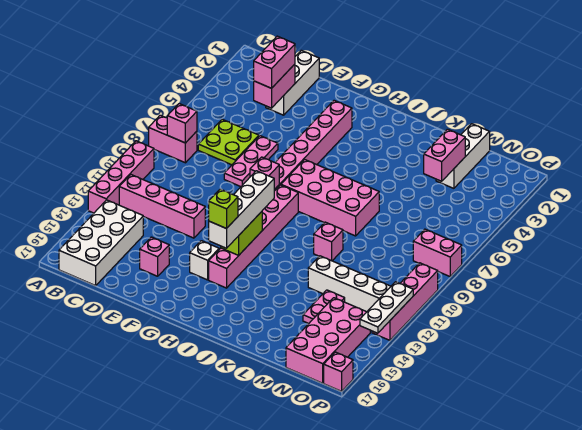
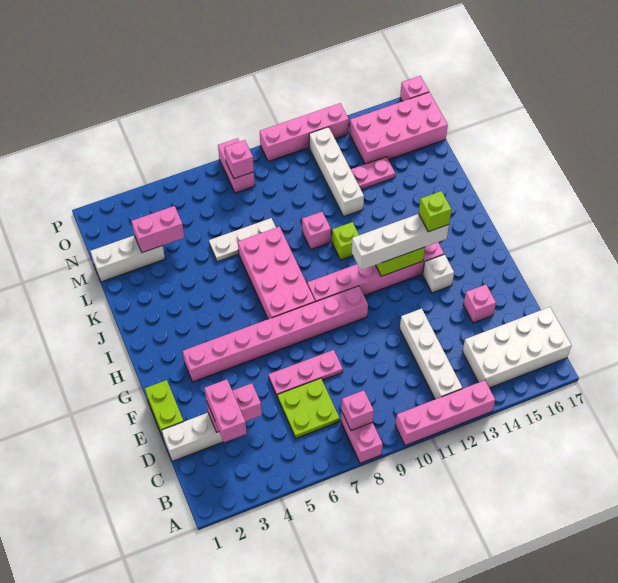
pink brick B12:E12 level 1 -> white brick B12:E12 level 1
pink brick D3:D4 level 3 -> pink brick C3:D3 level 3
none -> lime brick E1:F1 level 1
pink brick G9 level 2 -> pink brick O8 level 2
none -> lime brick J11 level 1
white plate P12:P14 level 2 -> white plate L6:L8 level 1

